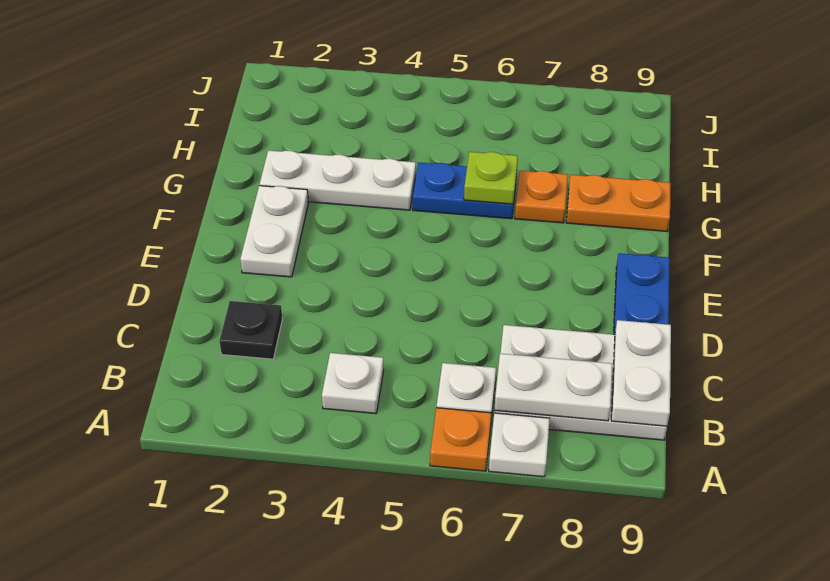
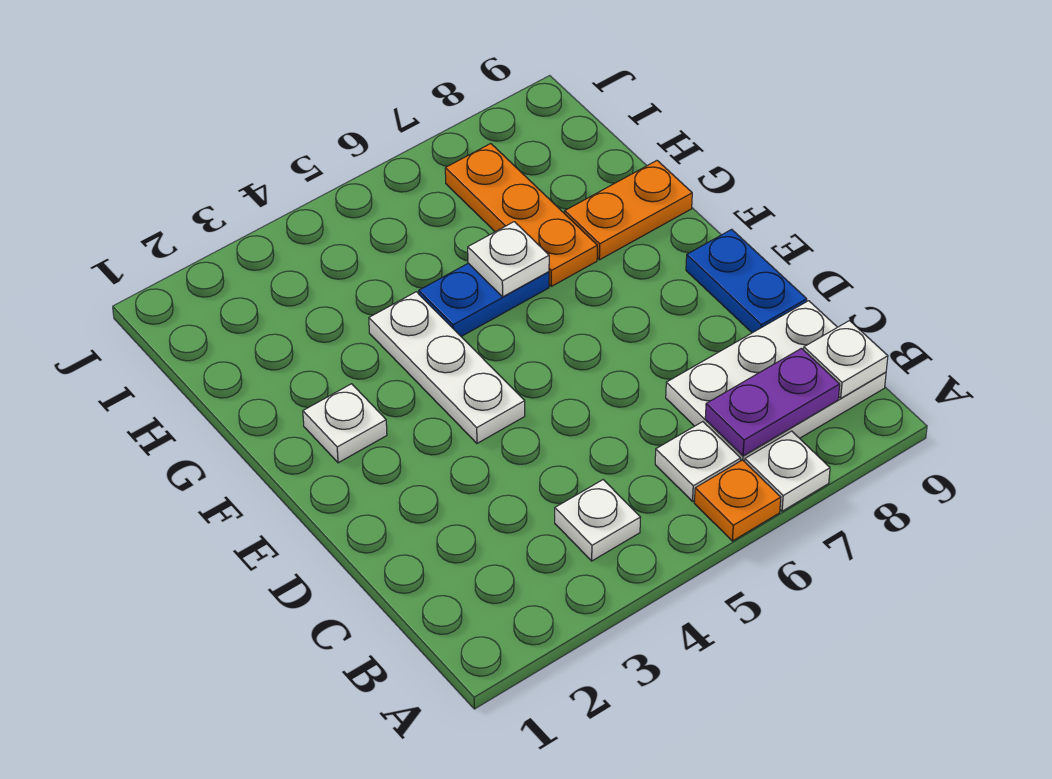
white plate B7:B8 level 2 -> purple plate B7:B8 level 2
white plate B9:C9 level 2 -> white plate B9 level 2
black plate C2 level 1 -> none
white plate E2:F2 level 1 -> white plate F2 level 1
white plate G2:G4 level 1 -> white plate E4:G4 level 1
lime plate G6 level 2 -> white plate G6 level 2
orange plate G7 level 1 -> orange plate G7:I7 level 1

